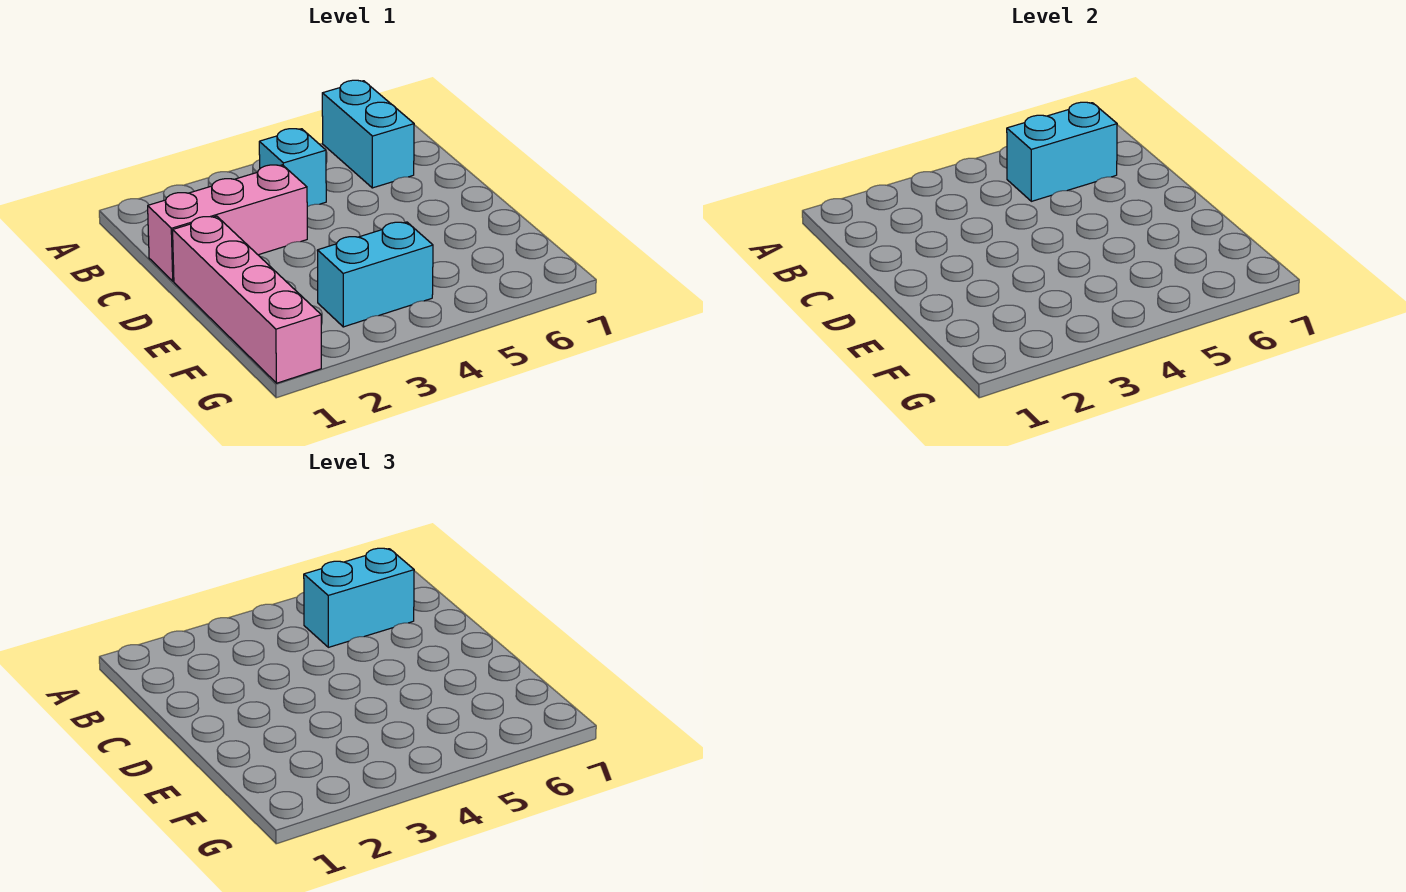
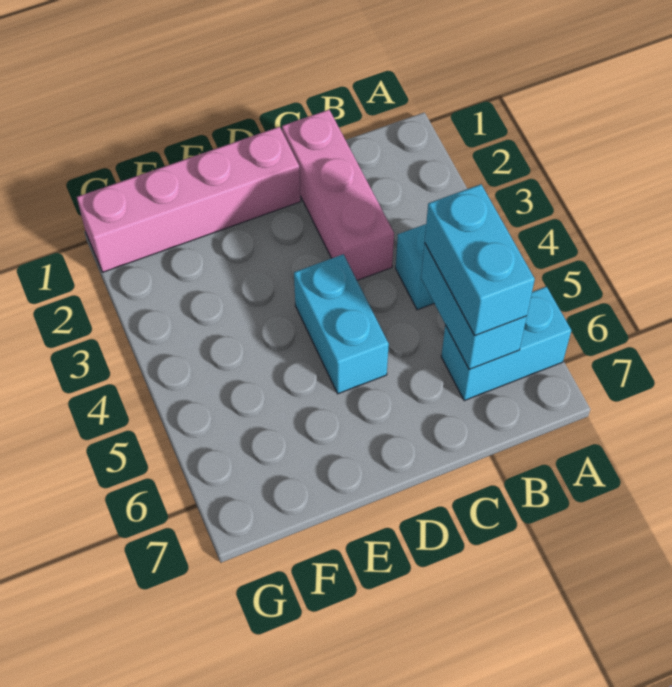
cyan brick F3:F4 level 1 -> cyan brick D4:D5 level 1

